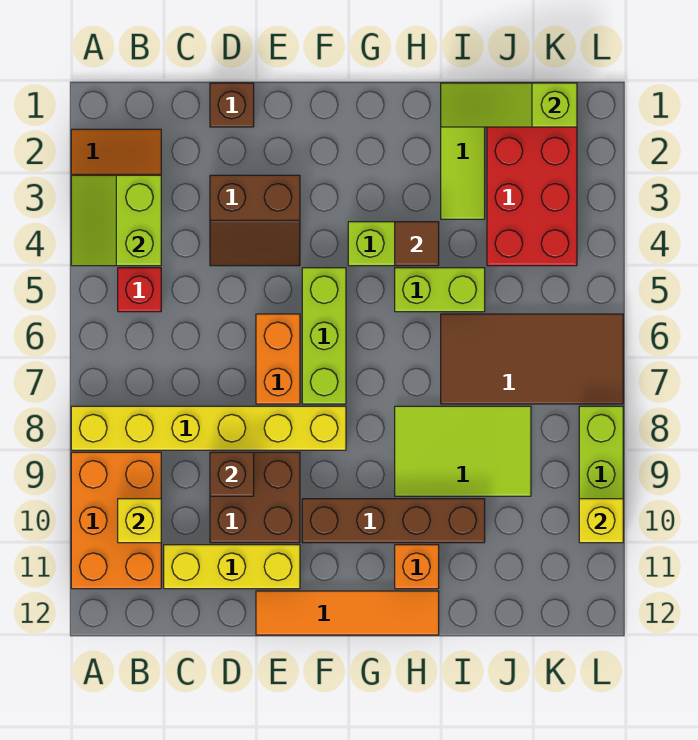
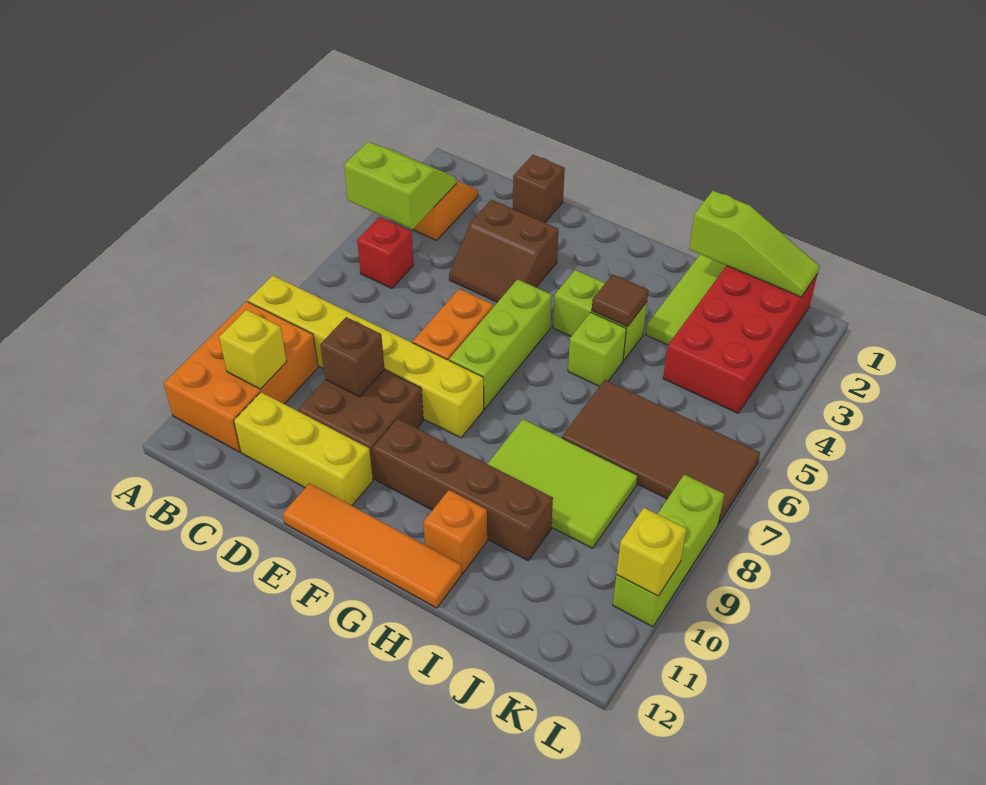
lime slope A3:B4 level 2 top B -> lime slope A3:B4 level 2 top 4
lime brick H5:I5 level 1 -> lime brick H5 level 1
lime slope I1:K1 level 2 top K -> lime slope I1:K1 level 2 top I

